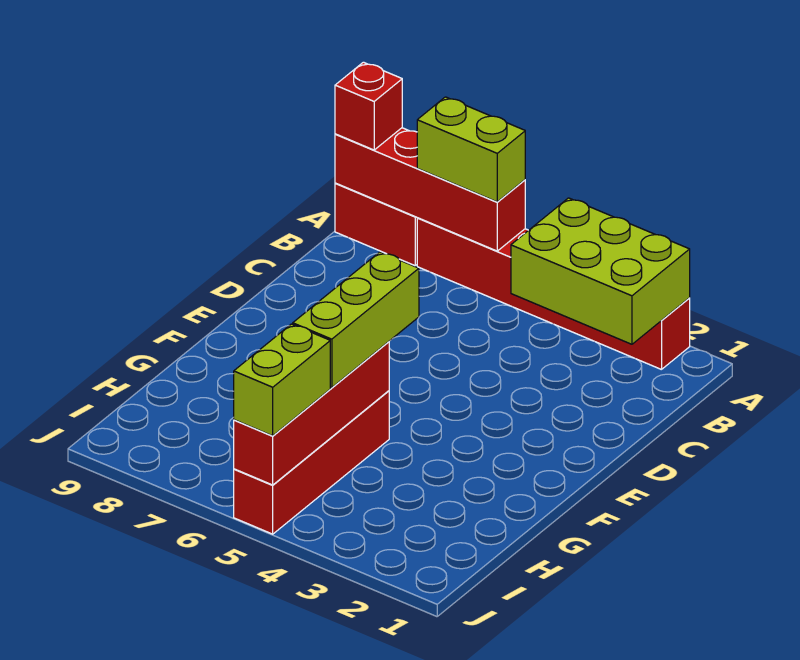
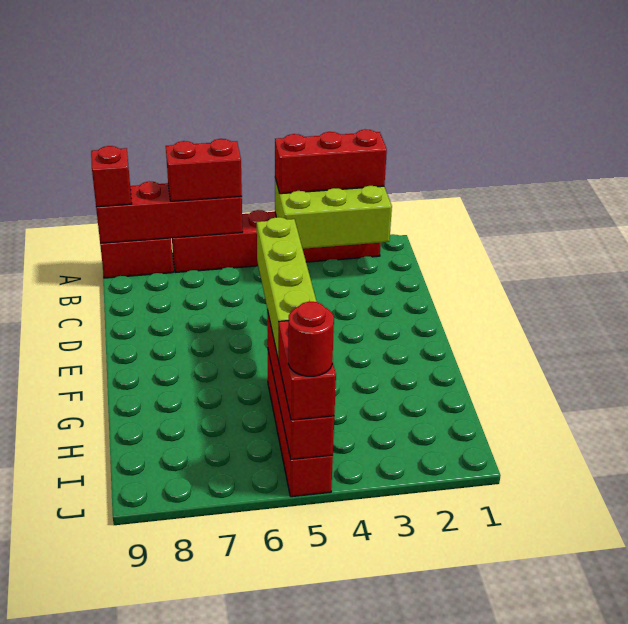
none -> red brick A2:A4 level 3
lime brick A6:A7 level 3 -> red brick A6:A7 level 3
lime brick F5:H5 level 3 -> lime brick E5:H5 level 3
lime brick I5:J5 level 3 -> red brick I5:J5 level 3
none -> red round brick J5 level 4

